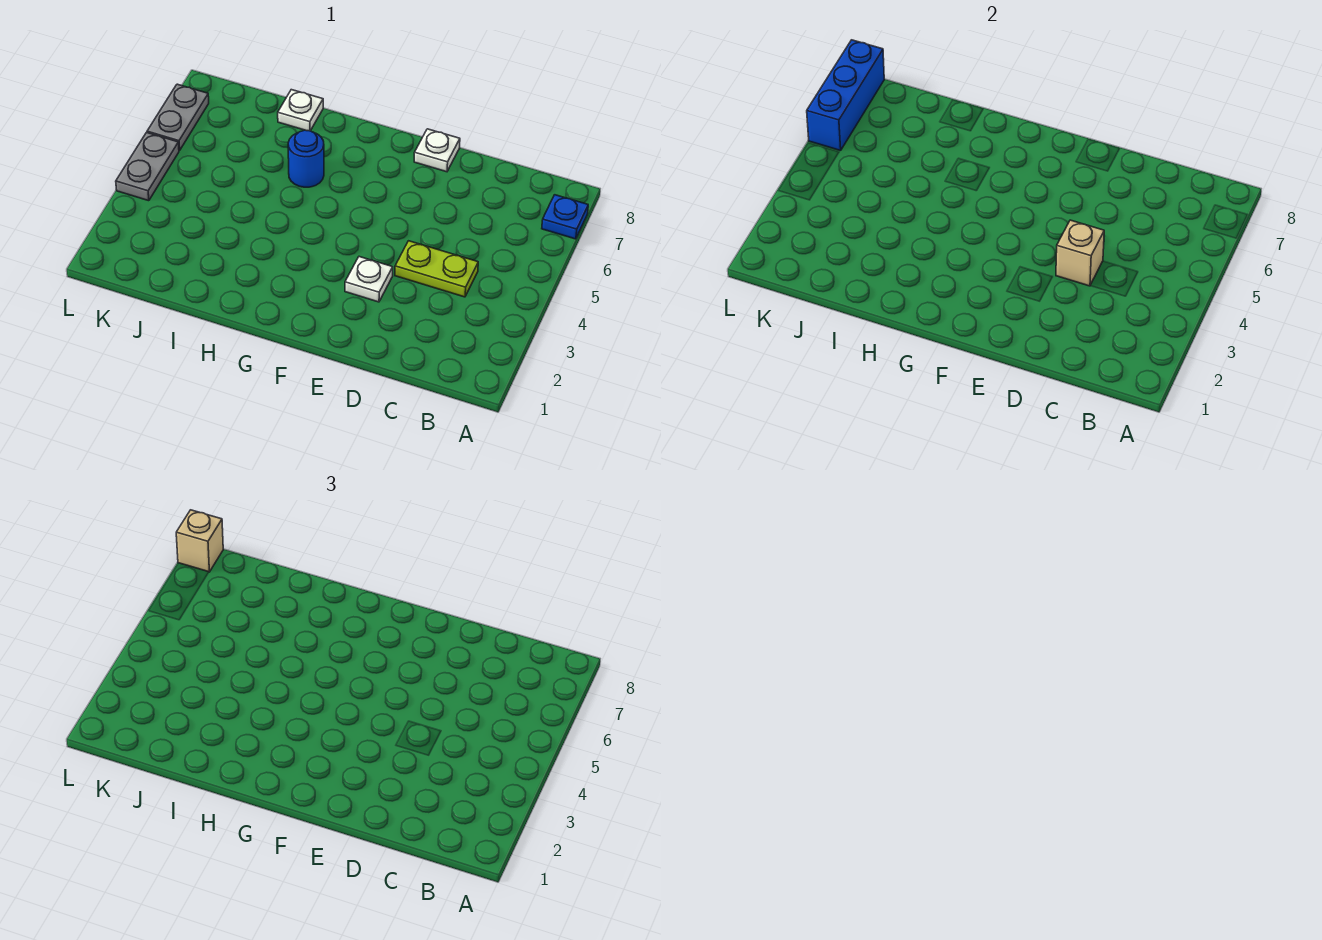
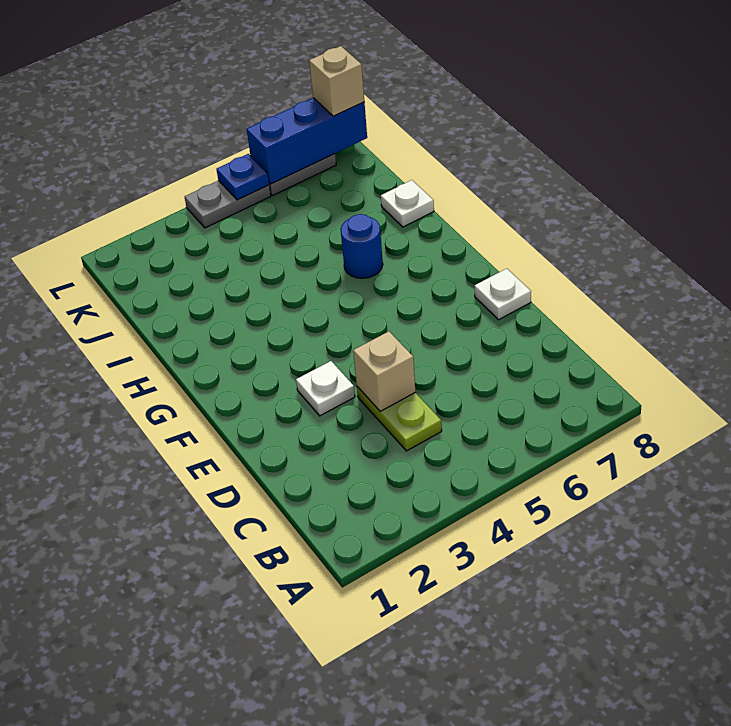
blue plate A7 level 1 -> blue plate L5 level 2

